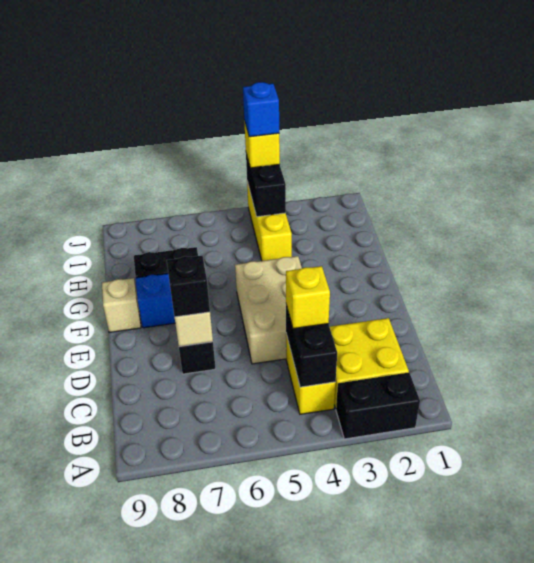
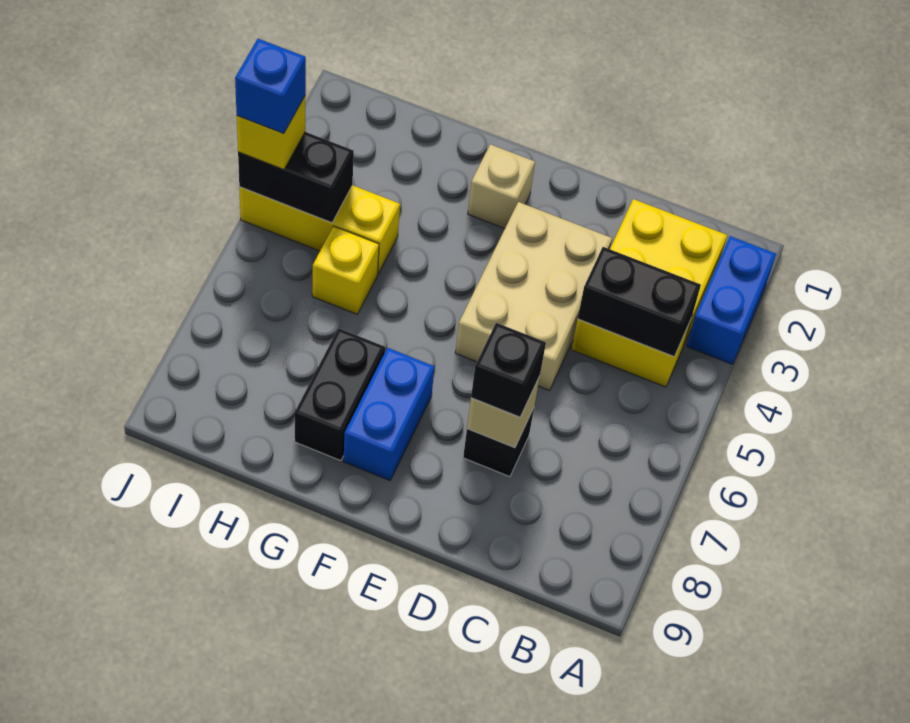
black brick A2:A3 level 1 -> blue brick A2:A3 level 1
yellow brick C4 level 3 -> yellow brick H5 level 1
tan brick D4:F5 level 1 -> tan brick D3:E5 level 1
tan brick F9 level 1 -> tan brick F2 level 1

